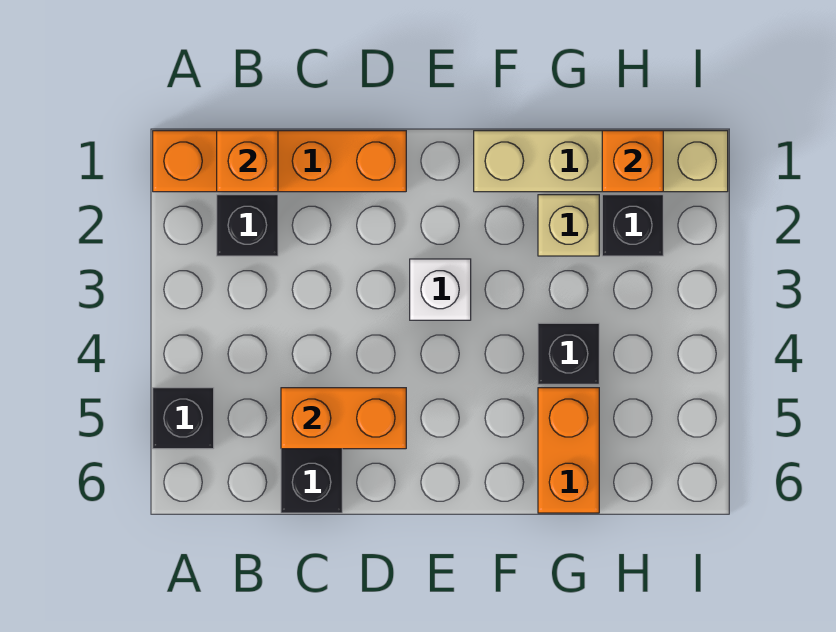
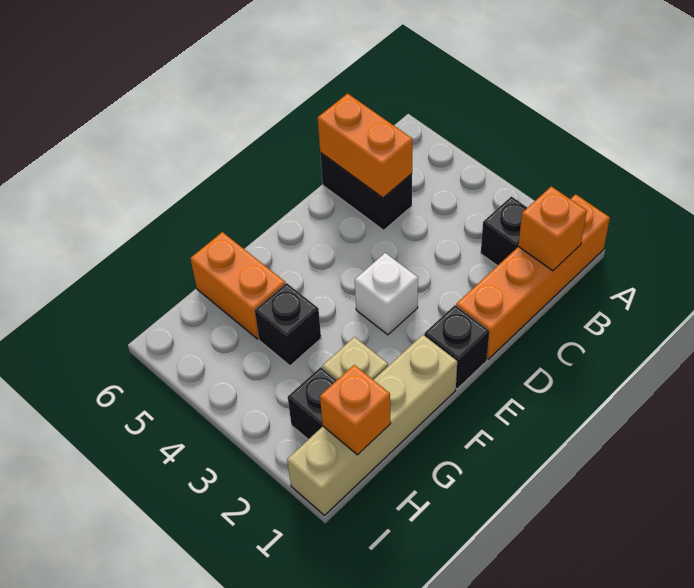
black brick A5 level 1 -> black brick E1 level 1
orange brick C5:D5 level 2 -> orange brick C5:C6 level 2

